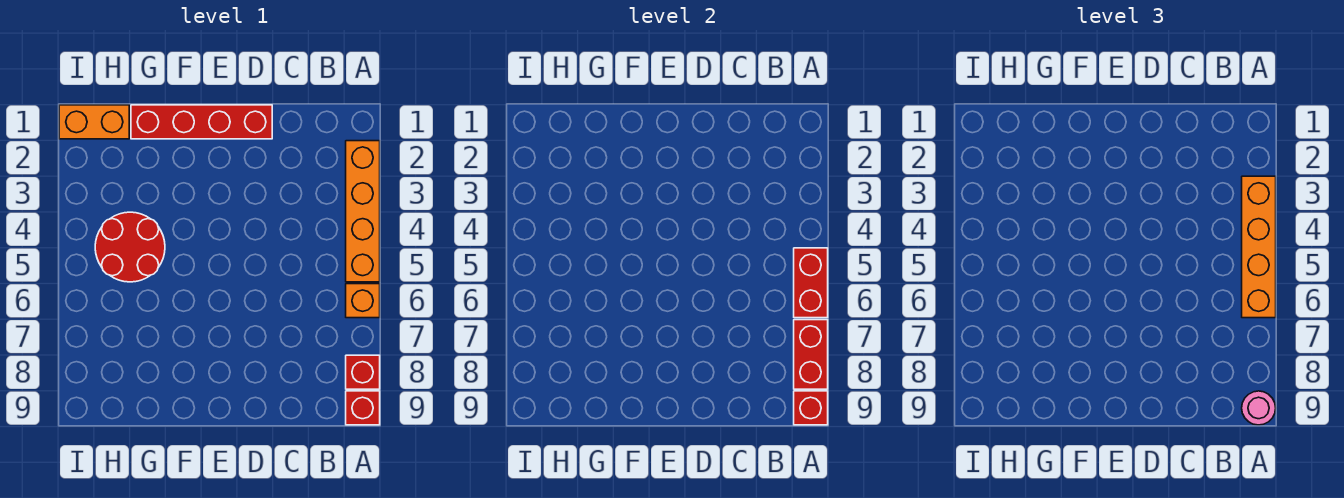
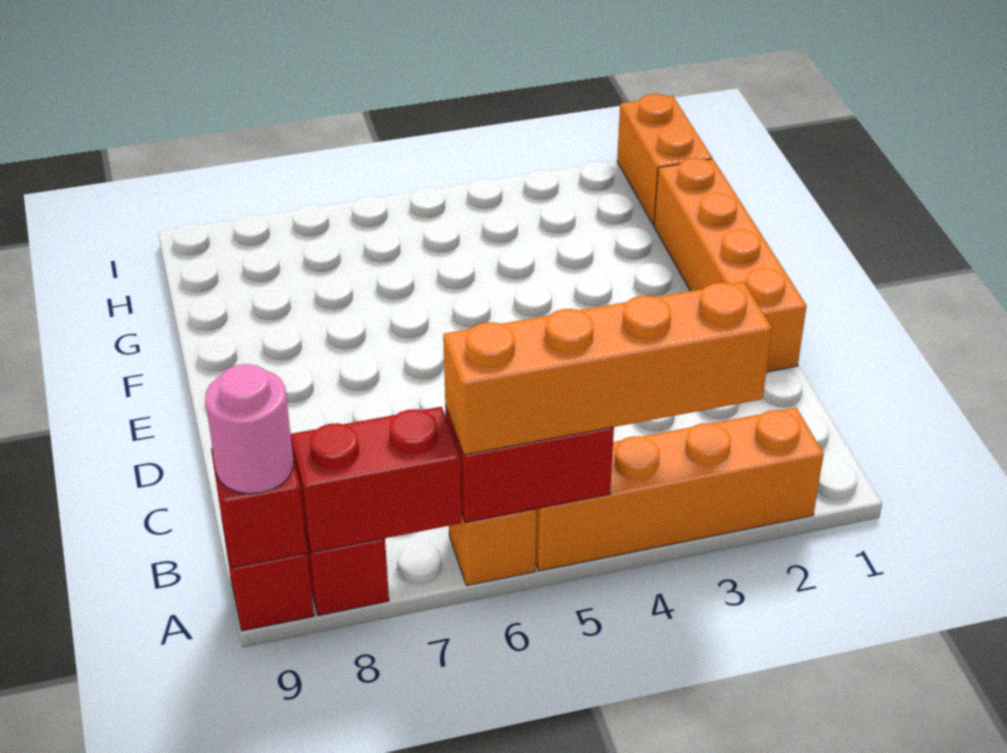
red brick D1:G1 level 1 -> orange brick D1:G1 level 1
red round brick G4:H5 level 1 -> none

